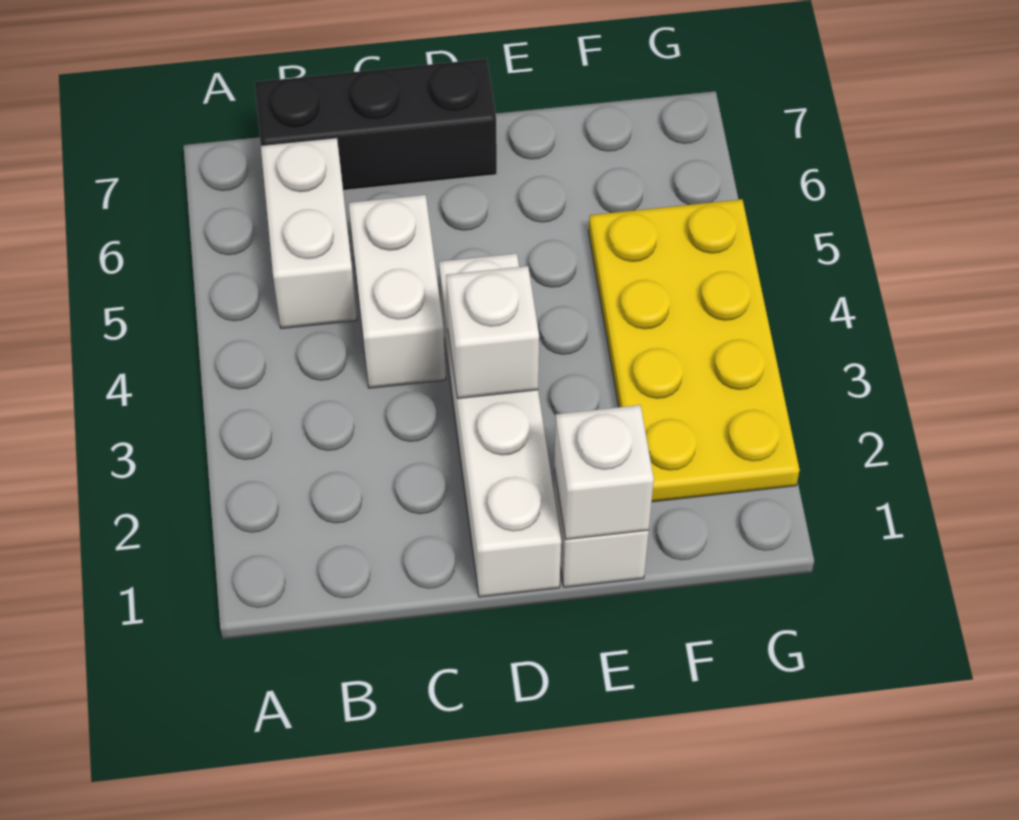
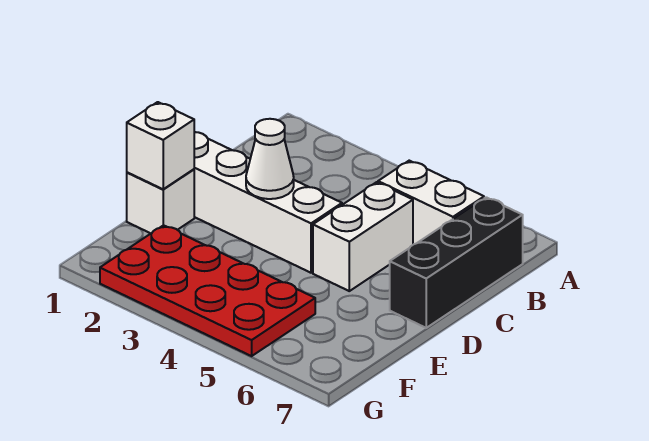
white brick C4:C5 level 1 -> white brick C5:D5 level 1
white brick D3 level 2 -> white cone D3 level 2
yellow plate F2:G5 level 1 -> red plate F2:G5 level 1

